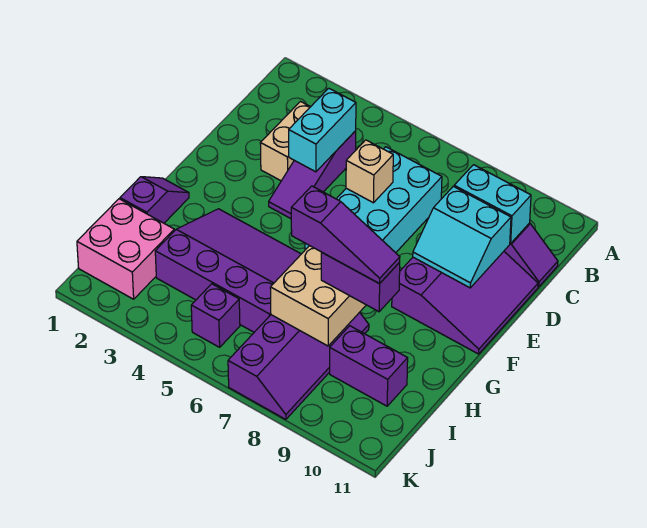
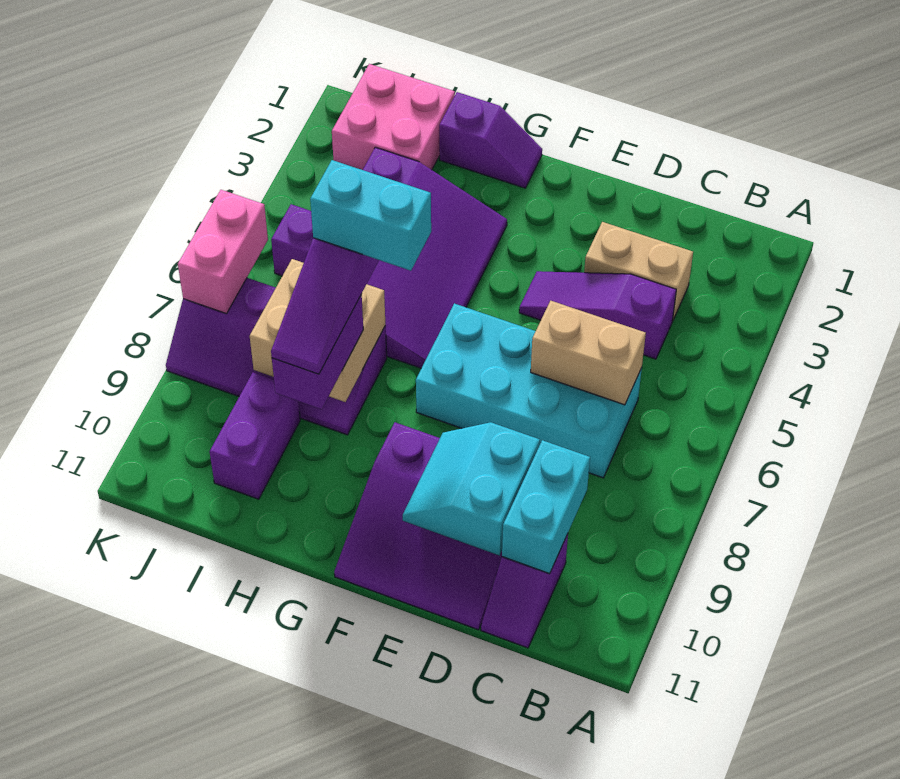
cyan brick C4:D4 level 2 -> cyan brick G7:H7 level 5
tan brick D6 level 2 -> tan brick C6:D6 level 2
none -> pink brick K6:K7 level 2

